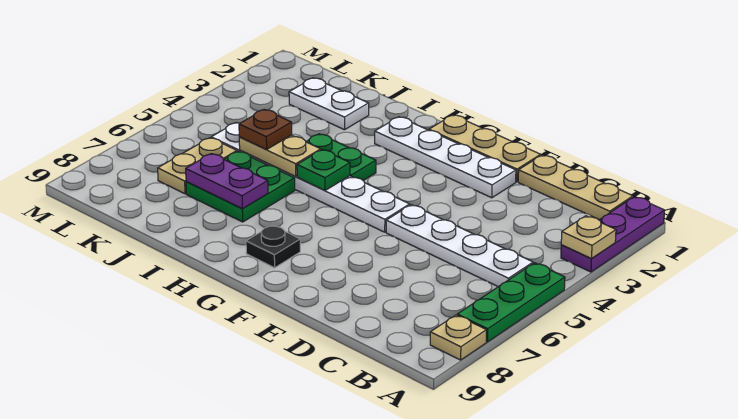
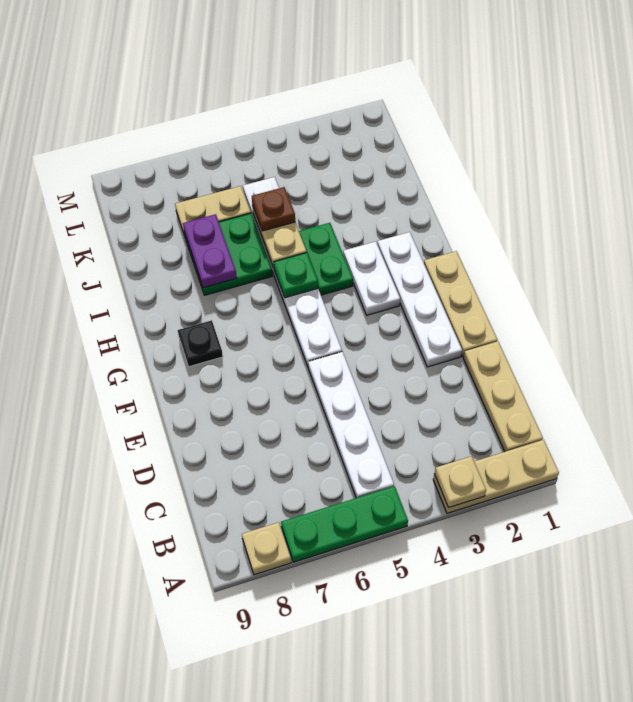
purple plate A1:A3 level 1 -> tan plate A1:A3 level 1
white plate J2:K2 level 1 -> white plate G3:H3 level 1

